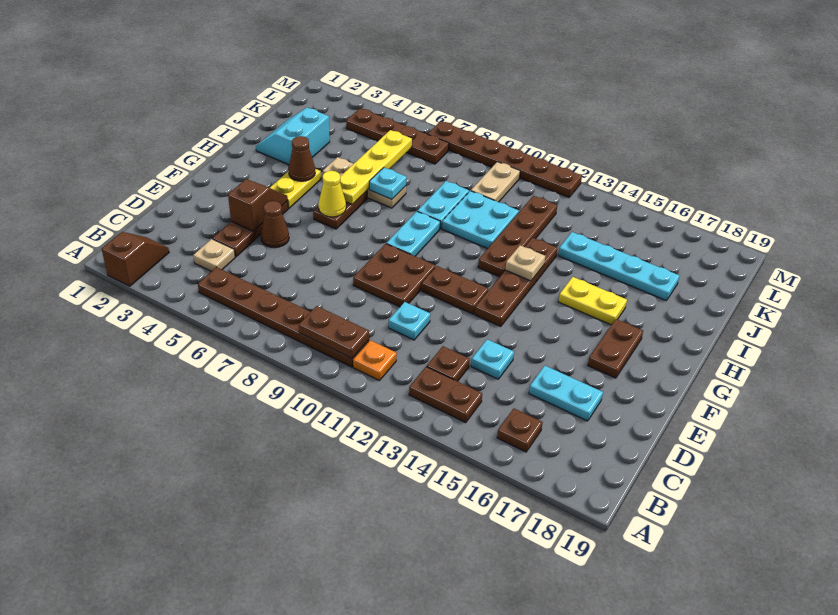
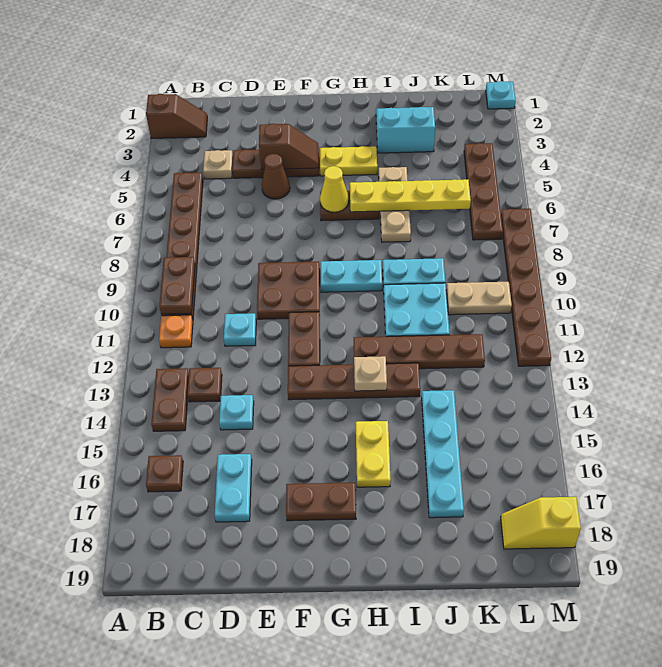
brown cone H4 level 2 -> none
cyan plate I7 level 2 -> cyan plate M1 level 1
none -> yellow slope L18:M18 level 1 top M

